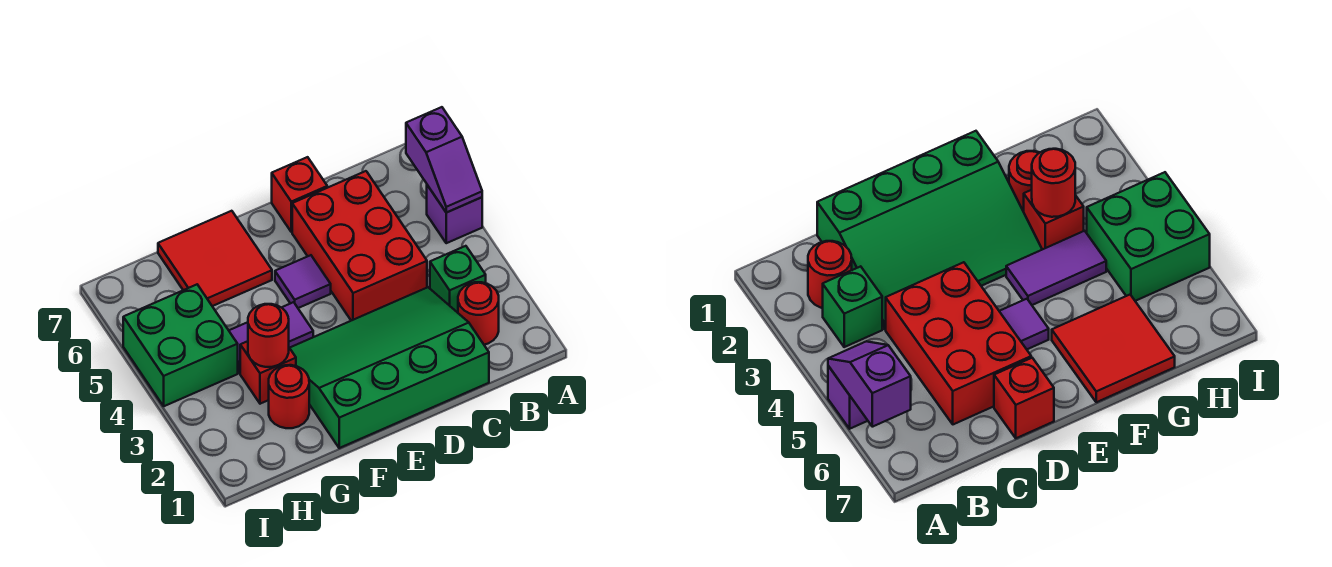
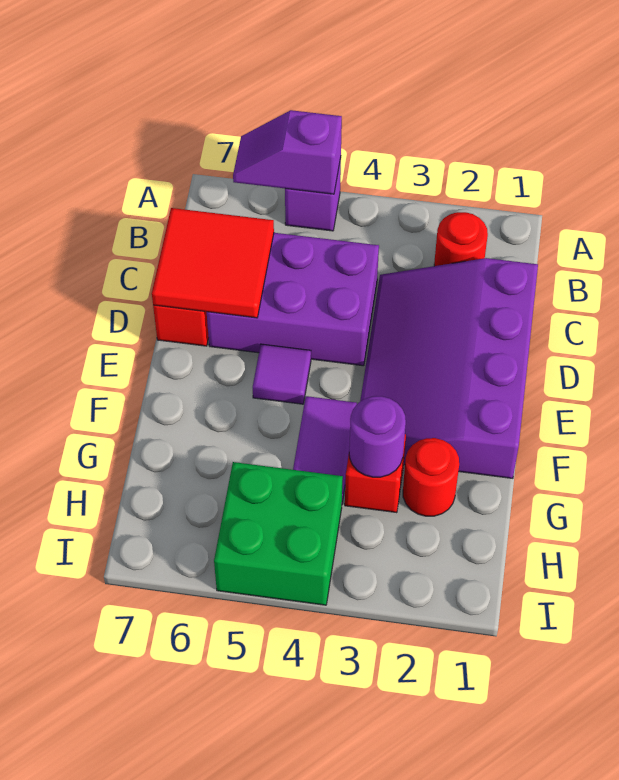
purple slope A5:A6 level 2 top 6 -> purple slope A5:A6 level 2 top 5
green brick B3 level 1 -> none
green slope C1:F3 level 1 top 1 -> purple slope C1:F3 level 1 top 1
red brick C4:D6 level 1 -> purple brick C4:D6 level 1
red tile F6:G7 level 1 -> red tile C6:D7 level 2
red round brick G3 level 2 -> purple round brick G3 level 2

